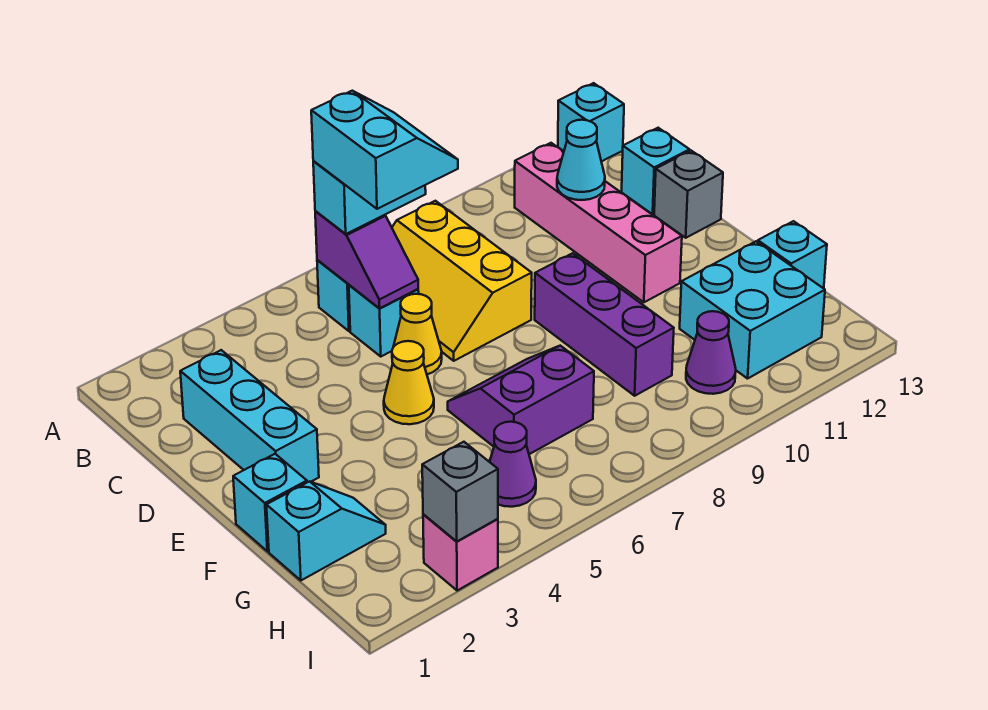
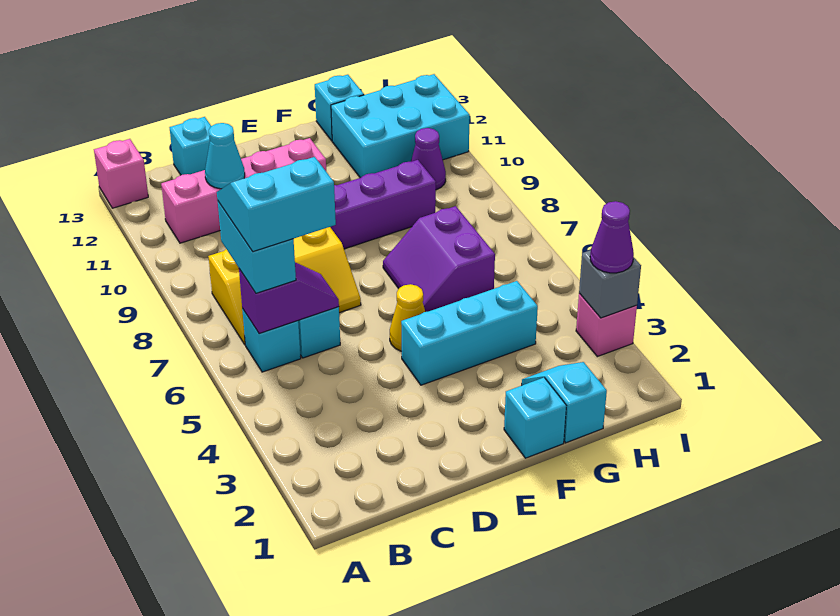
cyan brick A13 level 1 -> pink brick A13 level 1
cyan brick C2:E2 level 1 -> cyan brick E4:G4 level 1
yellow cone D6 level 1 -> none
grey brick D13 level 1 -> none
cyan brick G11:H12 level 1 -> cyan brick G11:I12 level 1
purple cone H5 level 1 -> purple cone I3 level 3

